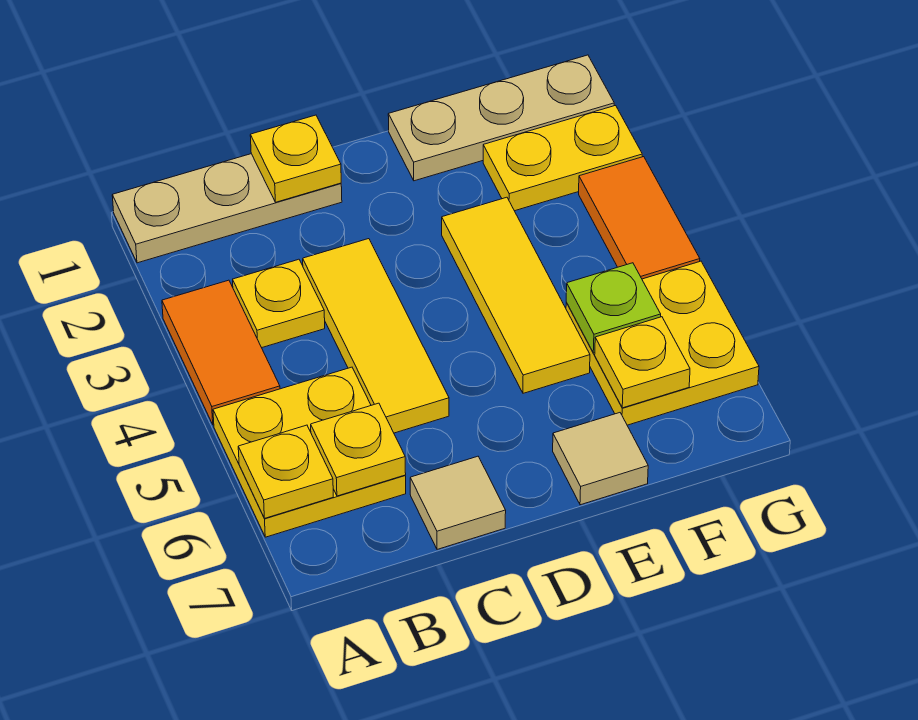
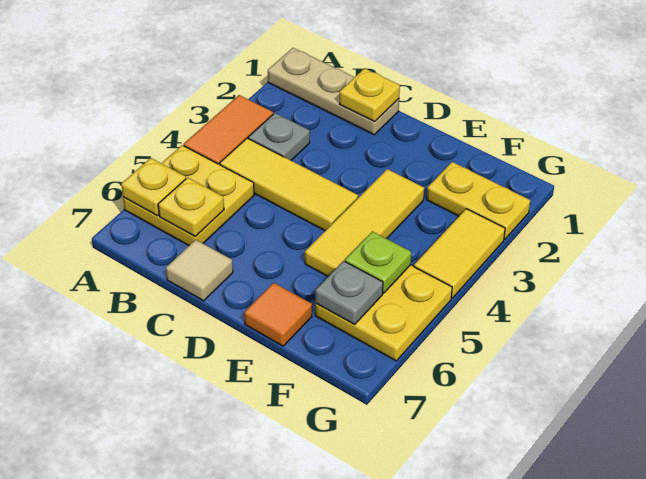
yellow plate B3 level 1 -> grey plate B3 level 1
yellow tile C3:C5 level 1 -> yellow tile B4:D4 level 1
tan plate E1:G1 level 1 -> none
tan tile E7 level 1 -> orange tile E7 level 1
yellow plate F6 level 2 -> grey plate F6 level 2
orange tile G3:G4 level 1 -> yellow tile G3:G4 level 1

